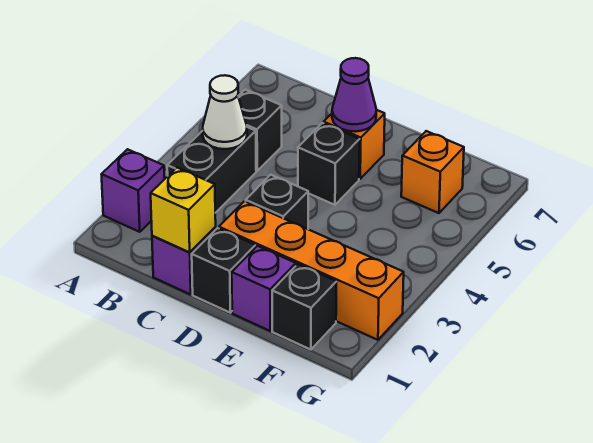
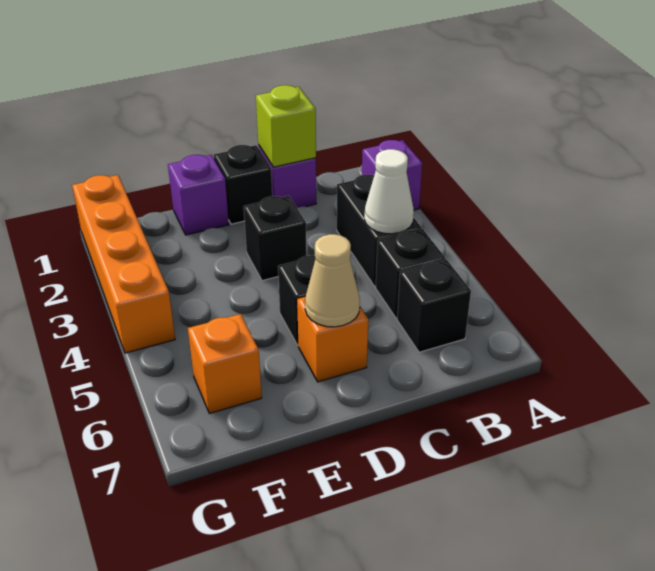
yellow brick C1 level 2 -> lime brick C1 level 2
orange brick D2:G2 level 1 -> orange brick G1:G4 level 1
purple cone D6 level 2 -> tan cone D6 level 2
black brick F1 level 1 -> black brick B6 level 1

